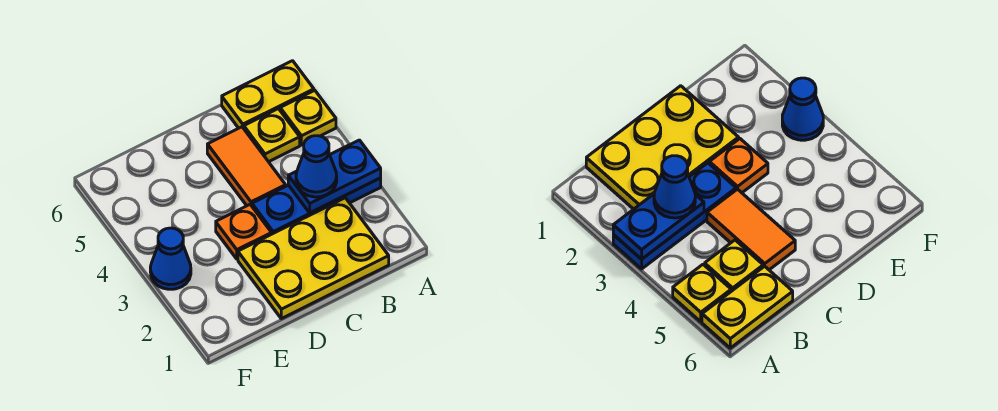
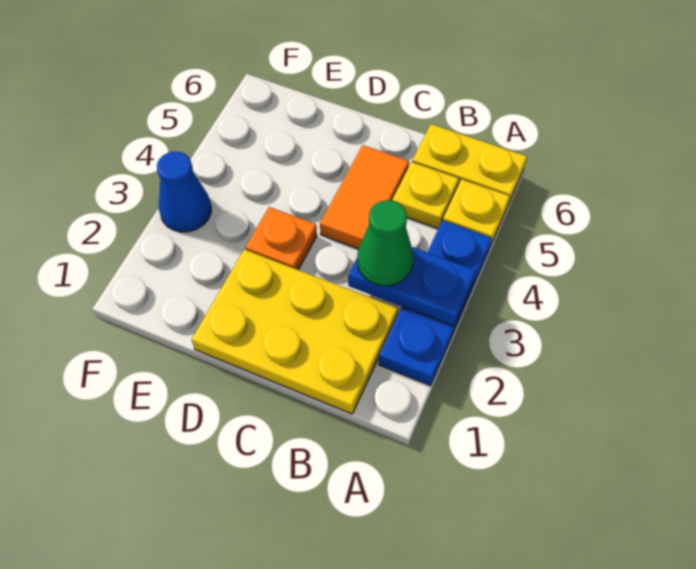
blue plate A3:C3 level 1 -> blue plate A2:A4 level 1
blue cone B3 level 3 -> green cone B3 level 3

